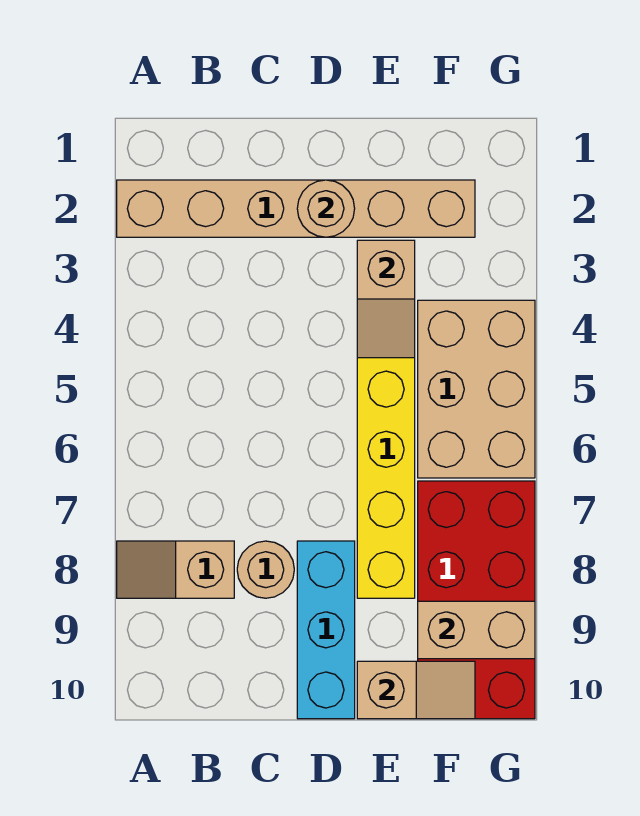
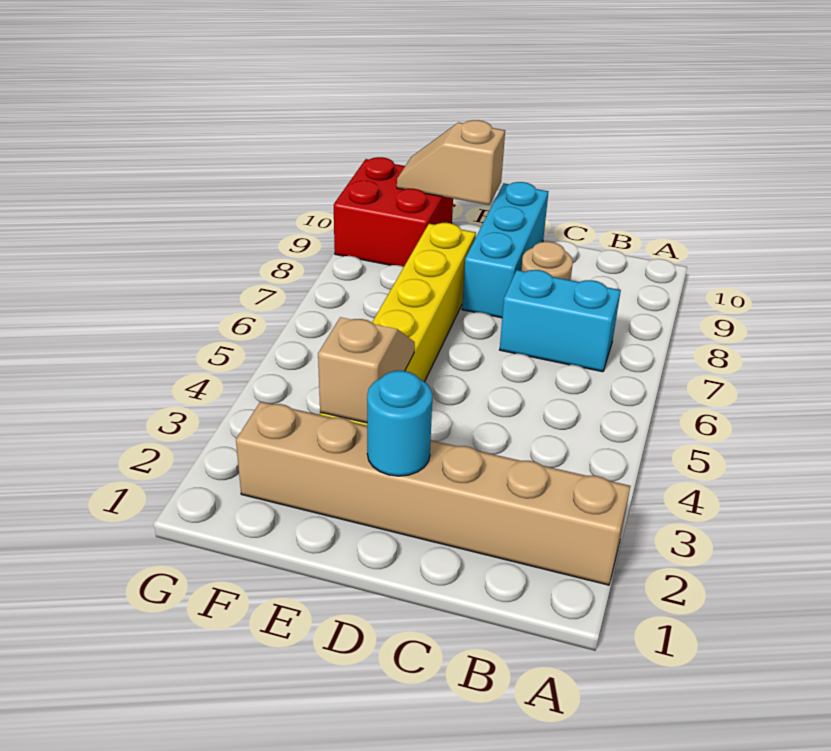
tan slope A8:B8 level 1 top B -> none
none -> cyan brick B7:C7 level 1
tan round brick D2 level 2 -> cyan round brick D2 level 2
tan brick F4:G6 level 1 -> none
red brick F7:G10 level 1 -> red brick F9:G10 level 1
tan brick F9:G9 level 2 -> none

